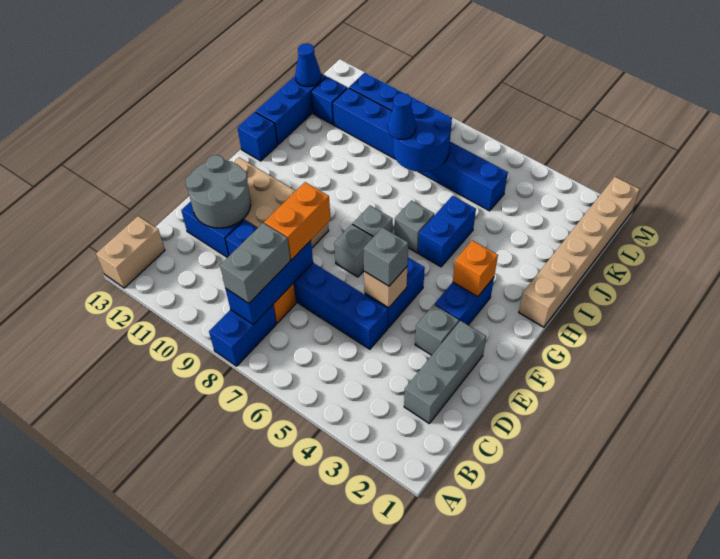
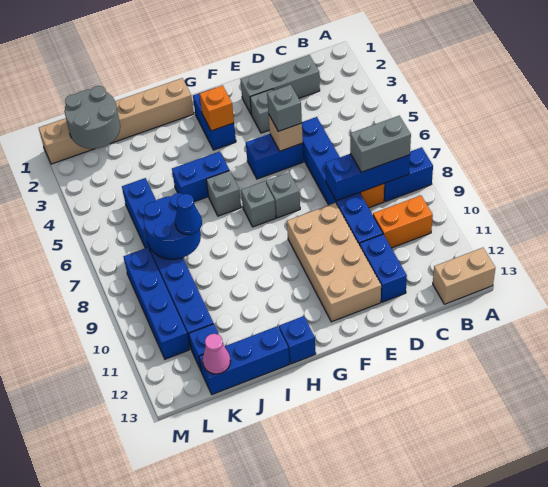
orange brick D8:E8 level 3 -> orange brick B10:C10 level 1
grey round brick D11:E12 level 2 -> grey round brick K1:L2 level 2
blue brick F3:G3 level 1 -> blue brick G2:G3 level 1
blue cone K13 level 2 -> pink cone K13 level 2

